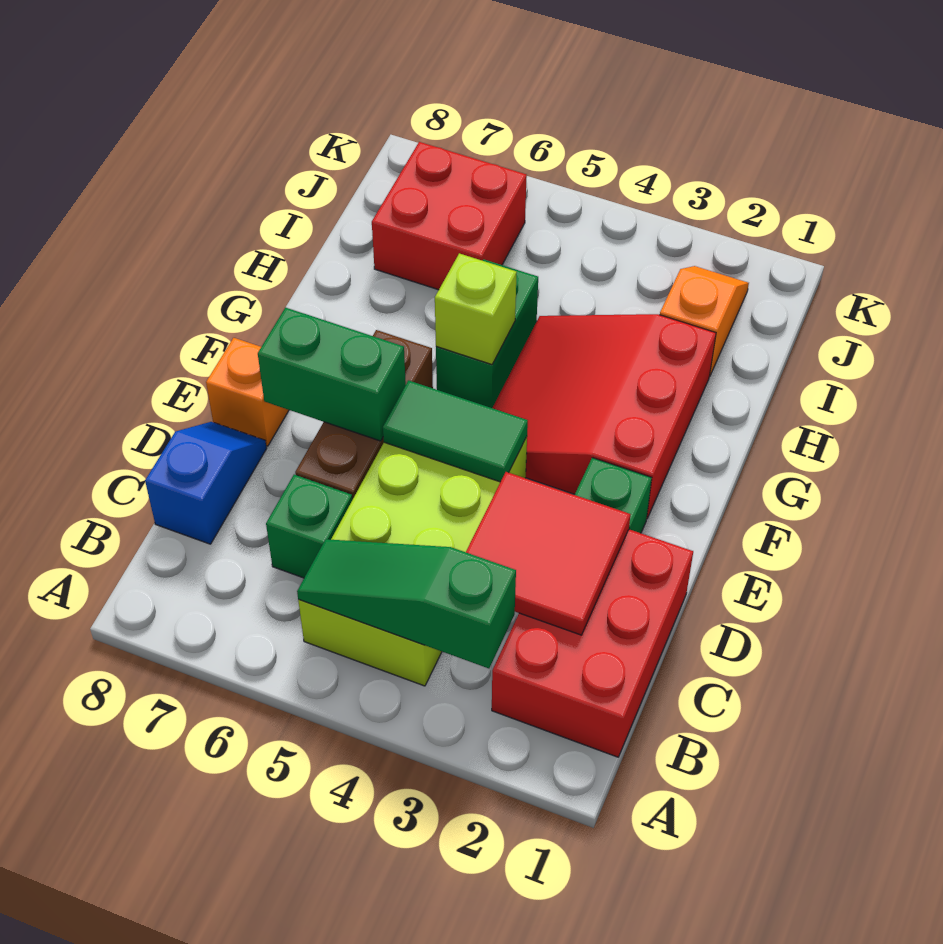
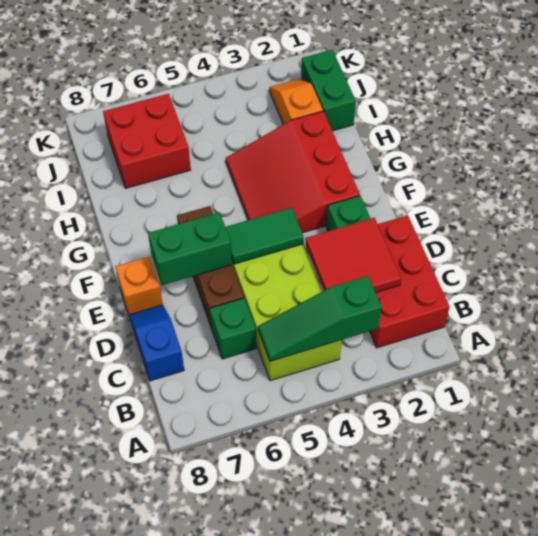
green brick G5:H5 level 1 -> green brick I1:J1 level 1
lime brick G5 level 2 -> none

